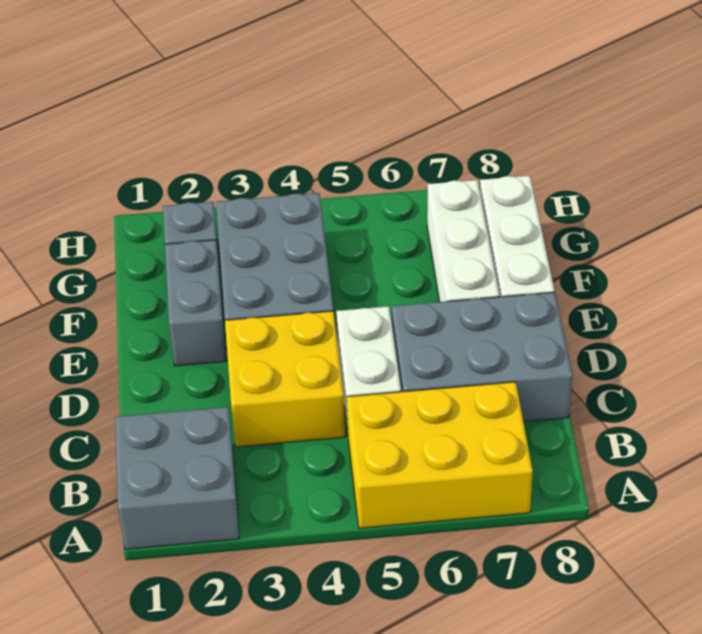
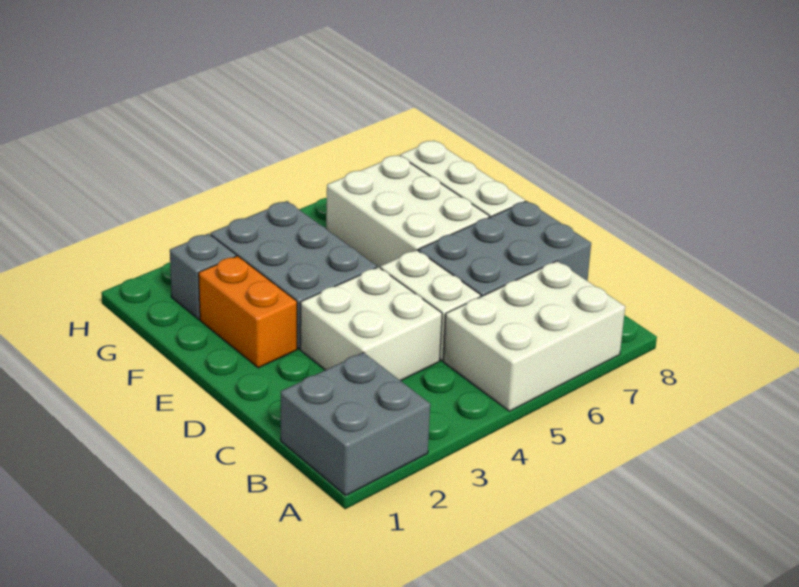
yellow brick A5:B7 level 1 -> white brick A5:B7 level 1
yellow brick C3:D4 level 1 -> white brick C3:D4 level 1
grey brick E2:F2 level 1 -> orange brick E2:F2 level 1
white brick E7:G7 level 1 -> white brick E6:G7 level 1

